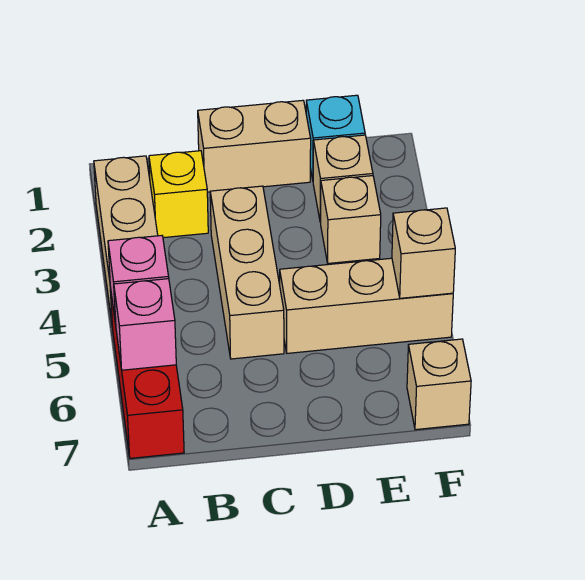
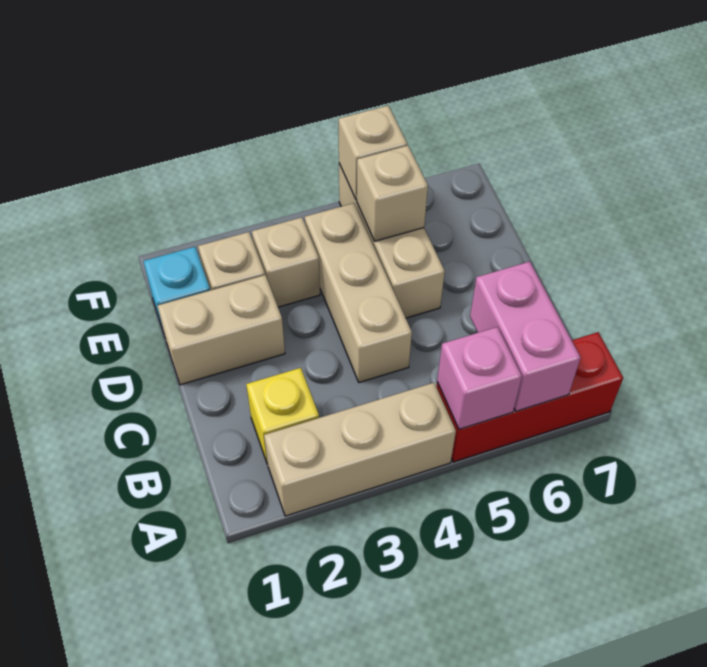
pink brick A6 level 2 -> pink brick A6:B6 level 2
tan brick C1:D1 level 1 -> tan brick D1:D2 level 1
tan brick C3:C5 level 1 -> tan brick C4:E4 level 1
tan brick F7 level 1 -> tan brick E5 level 2

